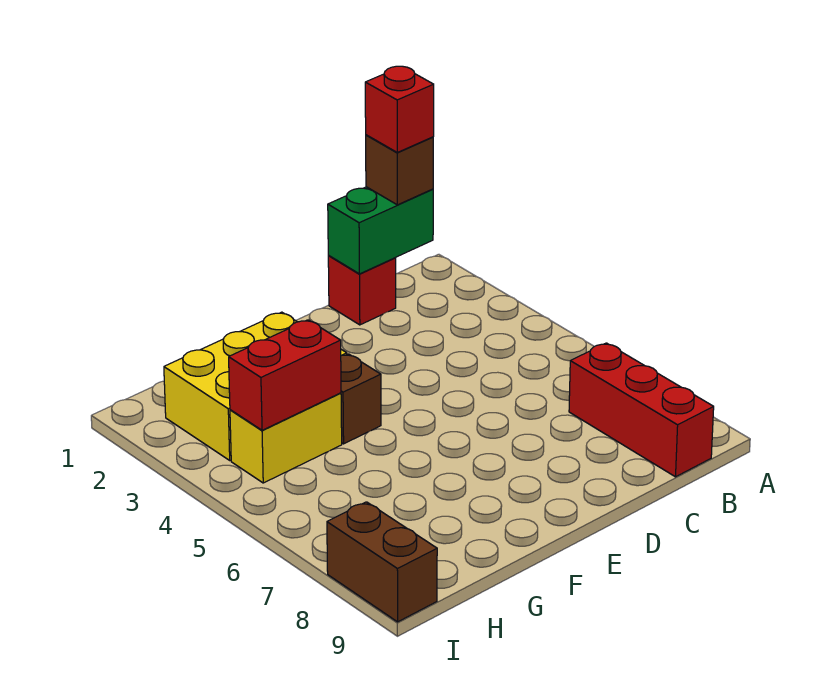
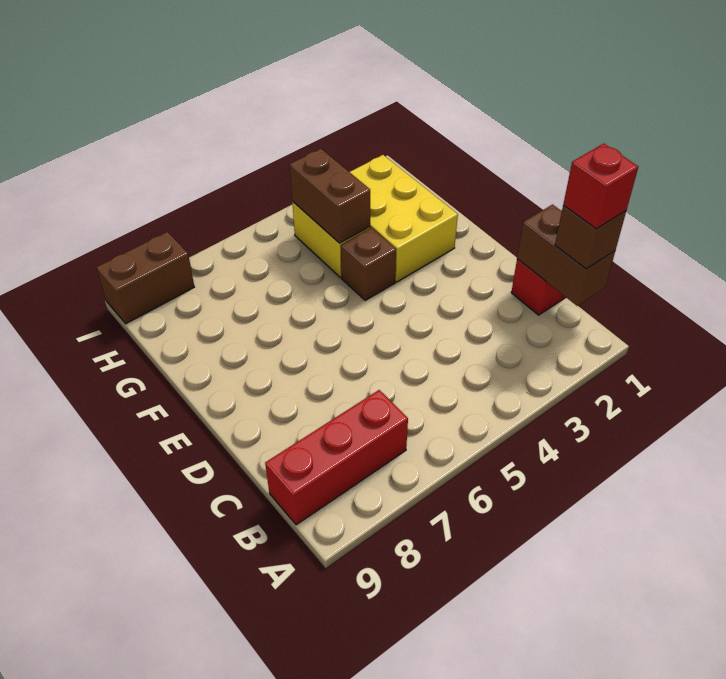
green brick B1:C1 level 2 -> brown brick B1:C1 level 2
red brick G4:H4 level 2 -> brown brick G4:H4 level 2

